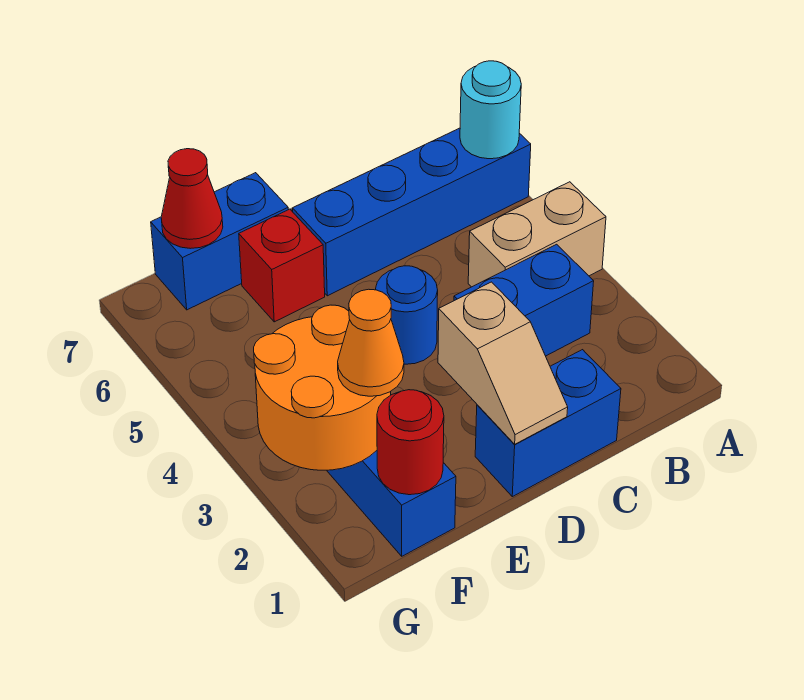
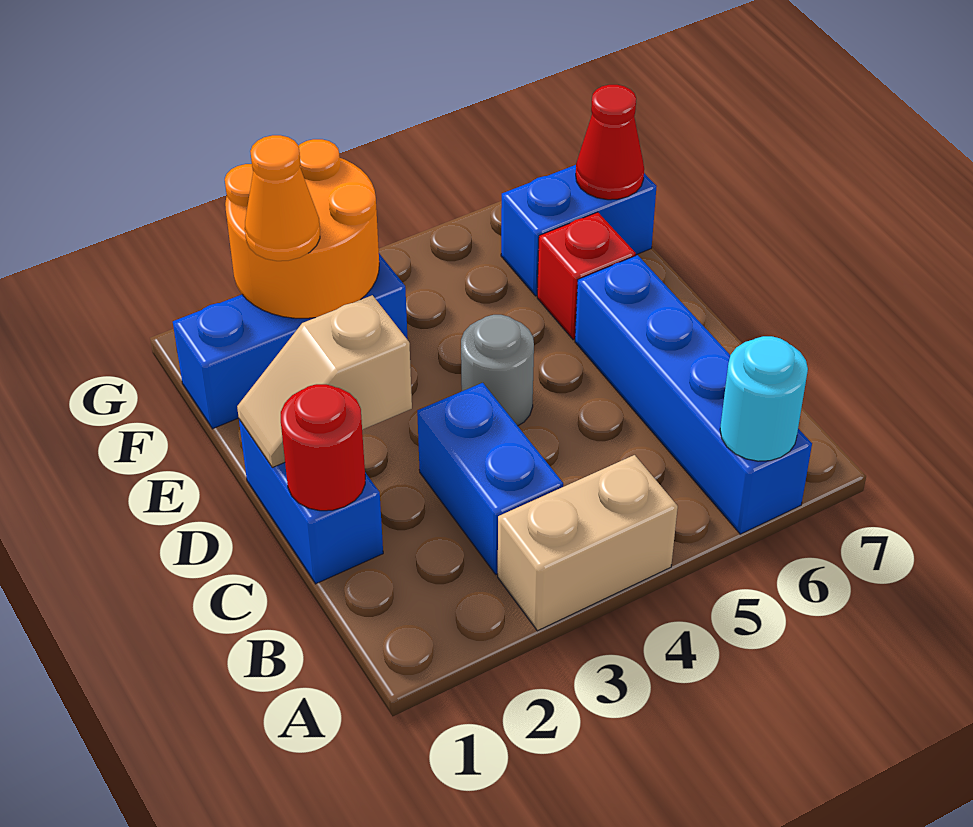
tan brick A4:B4 level 1 -> tan brick A3:A4 level 1
blue round brick D4 level 1 -> grey round brick D4 level 1
blue brick E7:F7 level 1 -> blue brick F6:F7 level 1
red round brick F1 level 2 -> red round brick C1 level 2

